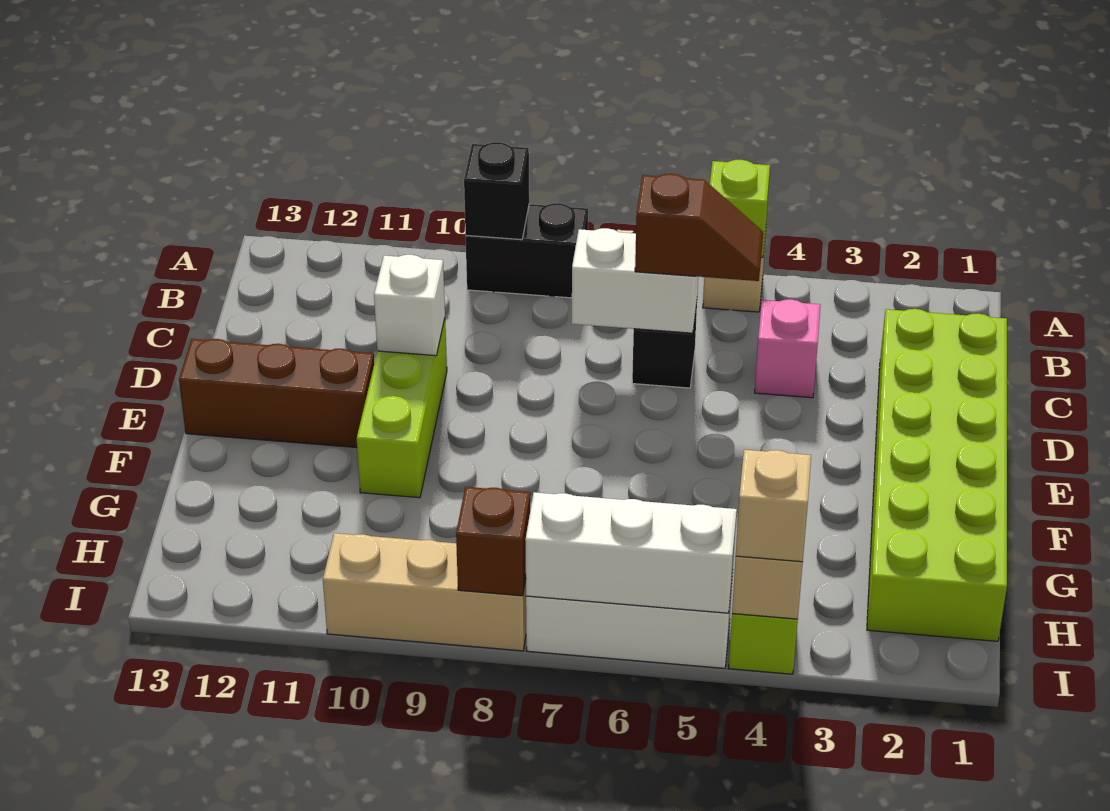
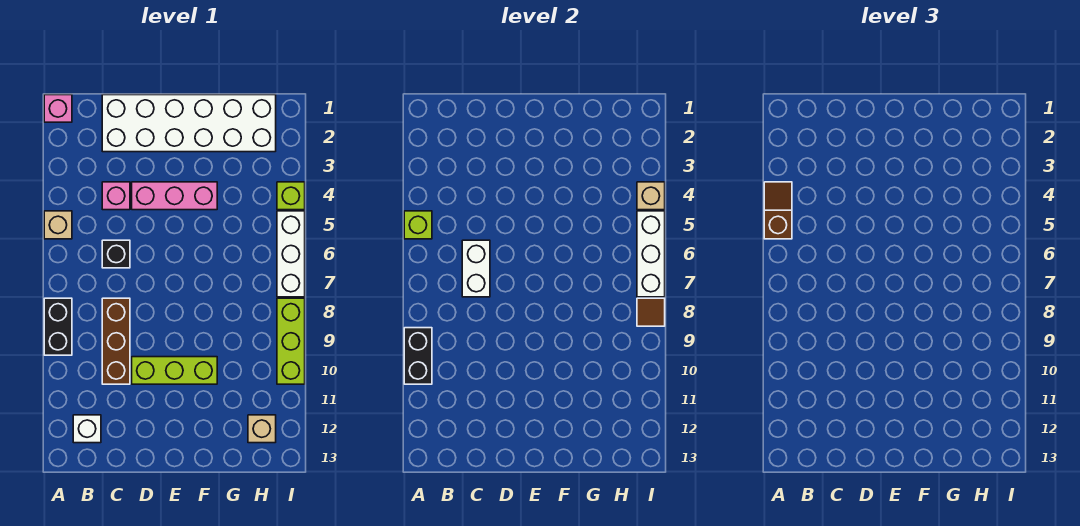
none -> pink brick A1 level 1
black brick A9 level 2 -> black brick A9:A10 level 2
lime brick C1:H2 level 1 -> white brick C1:H2 level 1
brown slope C5:C6 level 3 top 6 -> brown slope A4:A5 level 3 top 5
none -> pink brick D4:F4 level 1
white brick D10 level 2 -> white brick B12 level 1
brown brick E11:E13 level 1 -> brown brick C8:C10 level 1
tan brick I4 level 3 -> tan brick H12 level 1
tan brick I8:I10 level 1 -> lime brick I8:I10 level 1
brown brick I8 level 2 -> brown tile I8 level 2

